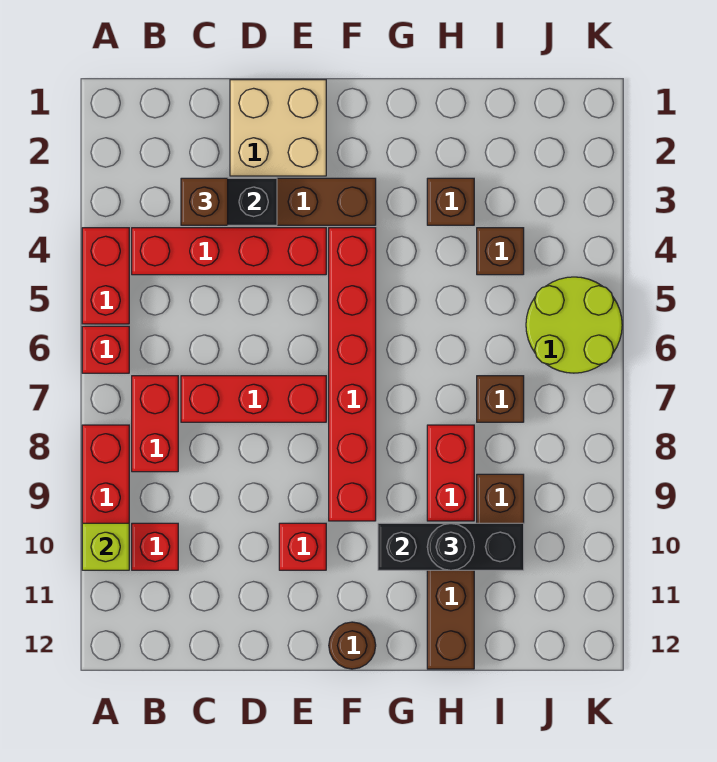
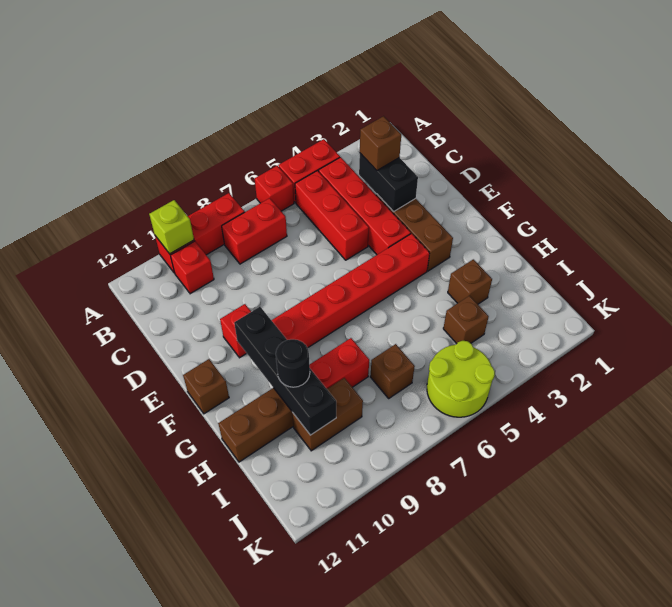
red brick C7:E7 level 1 -> red brick B5:D5 level 1
tan brick D1:E2 level 1 -> none
brown round brick F12 level 1 -> brown brick F12 level 1
black brick G10:I10 level 2 -> black brick F10:I10 level 2

